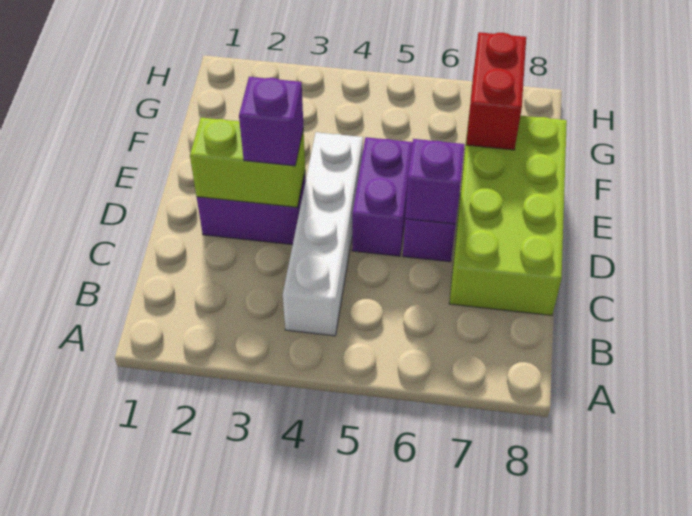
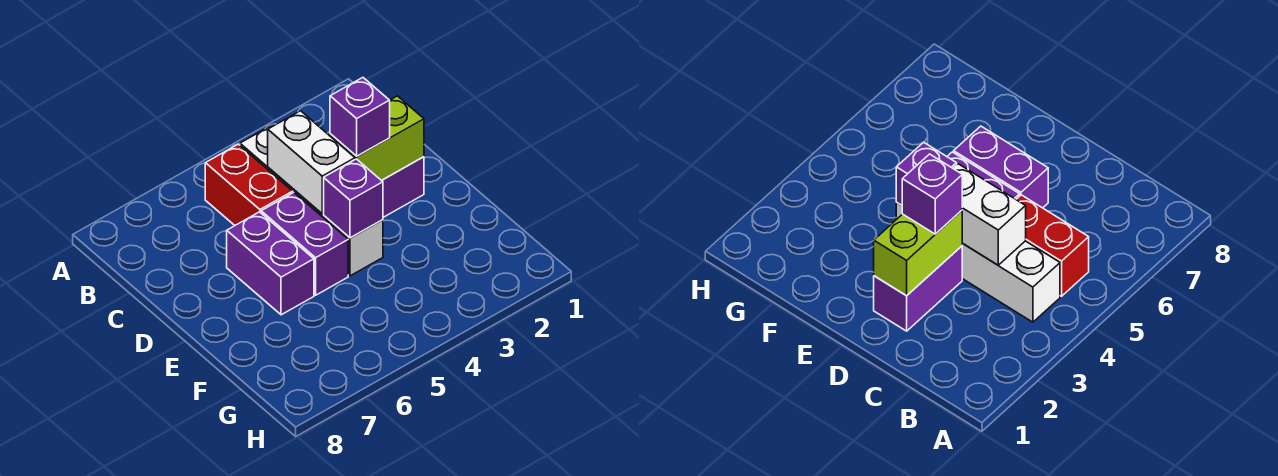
none -> white brick C4:D4 level 2
lime brick C7:F8 level 1 -> none
purple brick D6 level 2 -> purple brick E4 level 2
red brick F7:G7 level 2 -> red brick B5:C5 level 1

